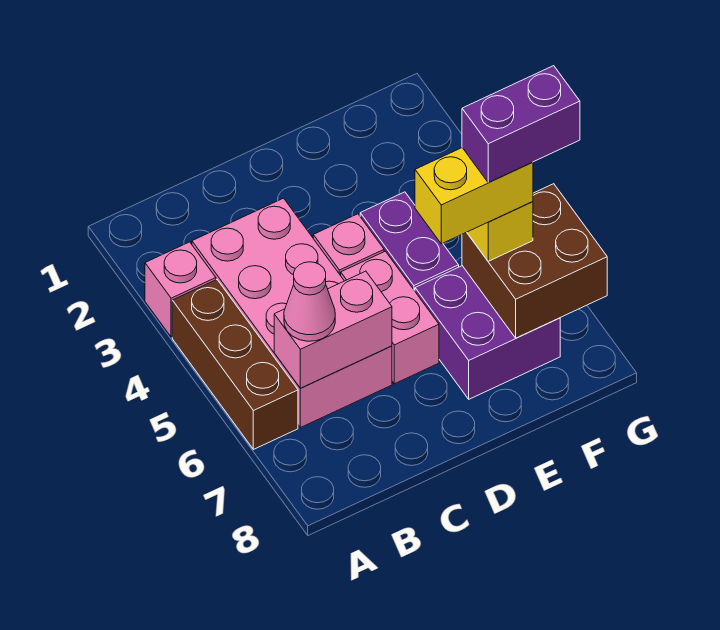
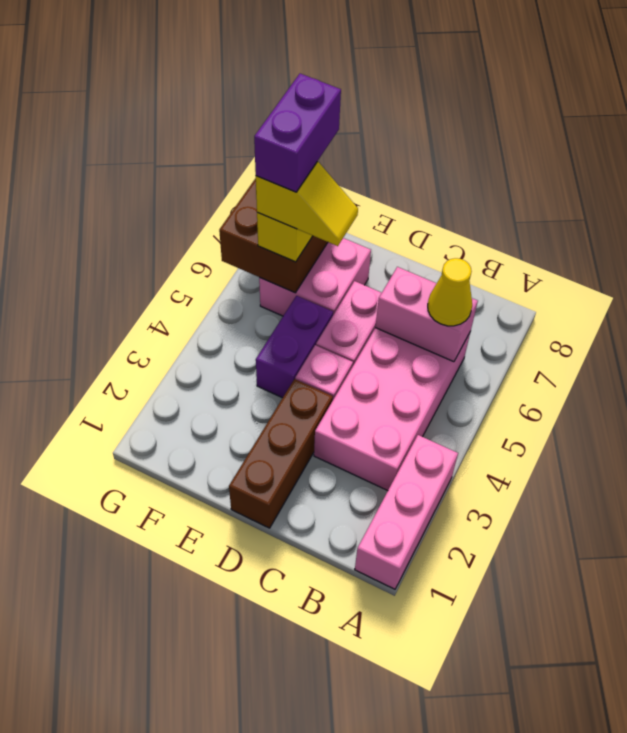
pink brick A3 level 1 -> pink brick A1:A3 level 1
brown brick A4:A6 level 1 -> brown brick D1:D3 level 1
pink cone B6 level 3 -> yellow cone B6 level 3
purple brick E6:F7 level 1 -> pink brick E6:F7 level 1
yellow brick E6:F6 level 4 -> yellow slope E6:F6 level 4 top F
purple brick F6:G6 level 5 -> purple brick F6:F7 level 5

